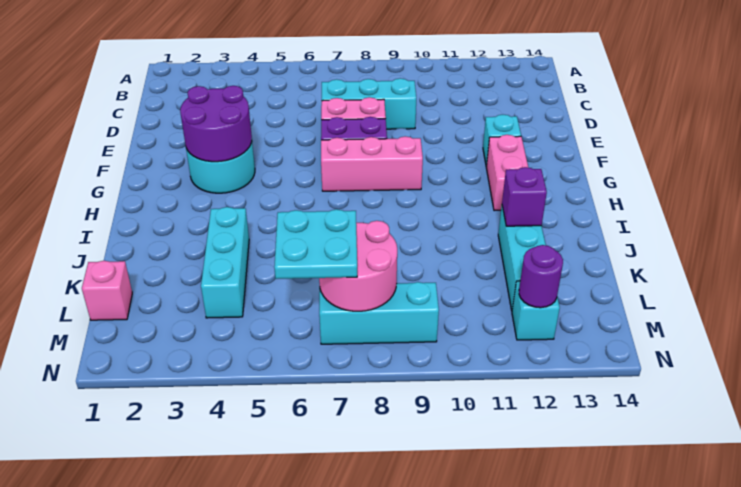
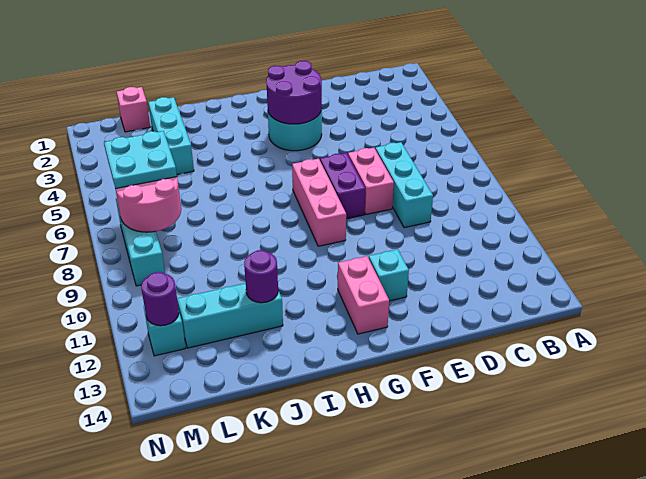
pink brick G12:H12 level 1 -> pink brick G12:G13 level 1
cyan brick J4:L4 level 1 -> cyan brick K2:K4 level 1
purple brick J12 level 2 -> purple round brick J12 level 2

